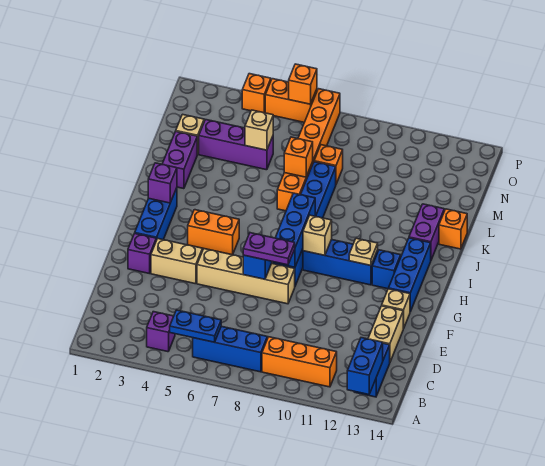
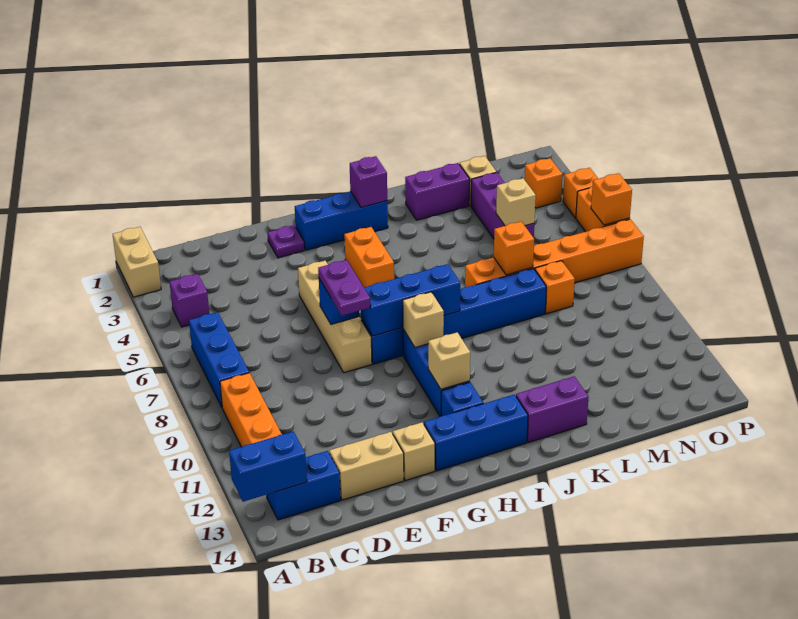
blue plate B5:B6 level 2 -> none
purple brick F2 level 1 -> purple plate F2 level 1
tan brick F3:F4 level 1 -> tan brick A1:A2 level 1
tan plate H11 level 2 -> tan brick H11 level 2
orange brick K14 level 1 -> orange brick O3 level 1

